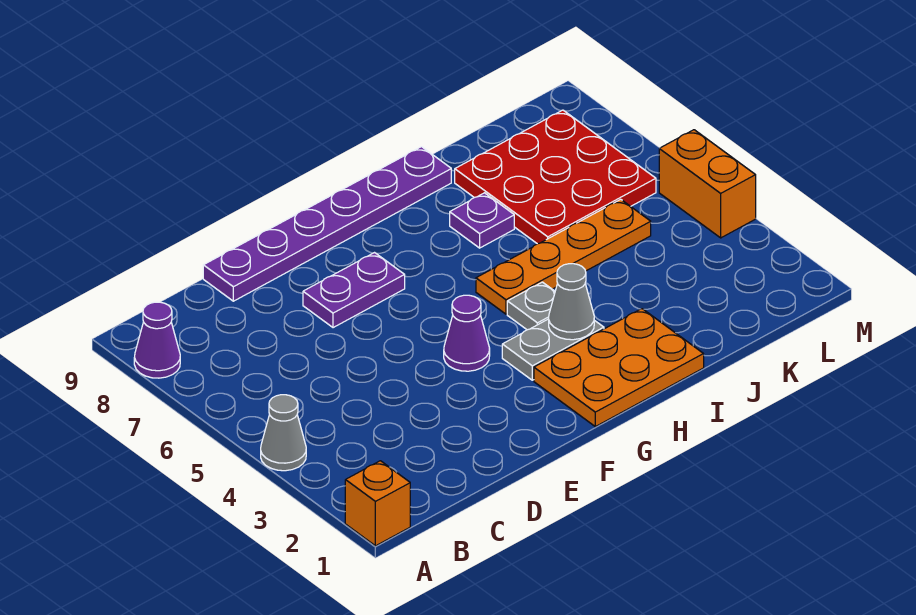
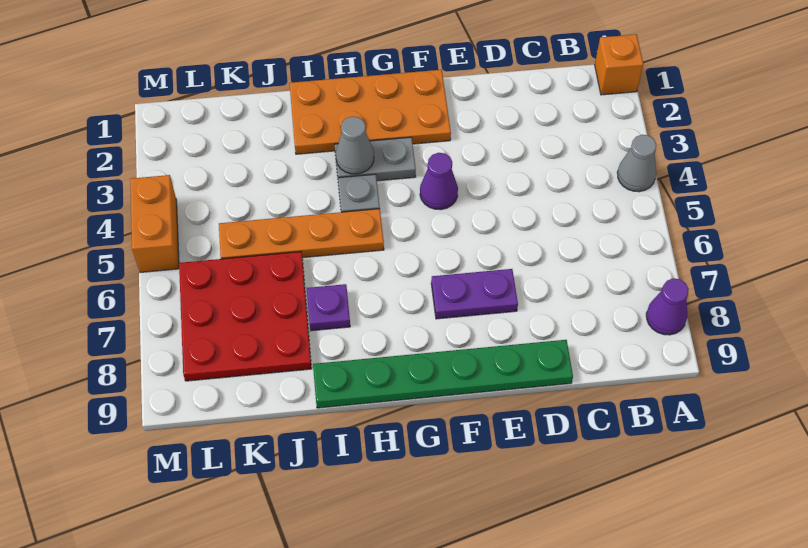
purple plate D9:I9 level 1 -> green plate D9:I9 level 1
orange plate G1:I2 level 1 -> orange plate F1:I2 level 1

